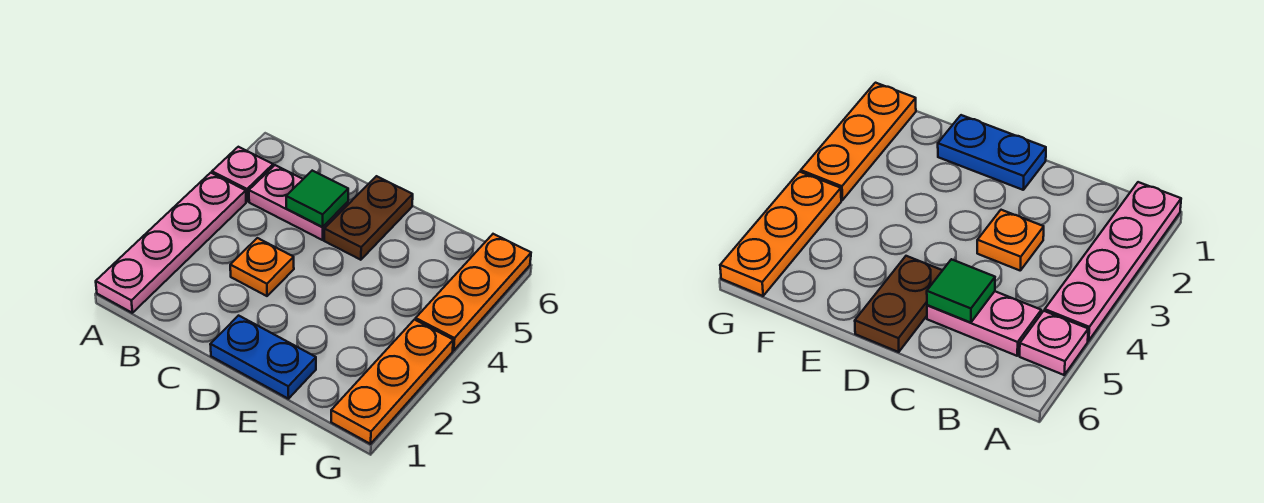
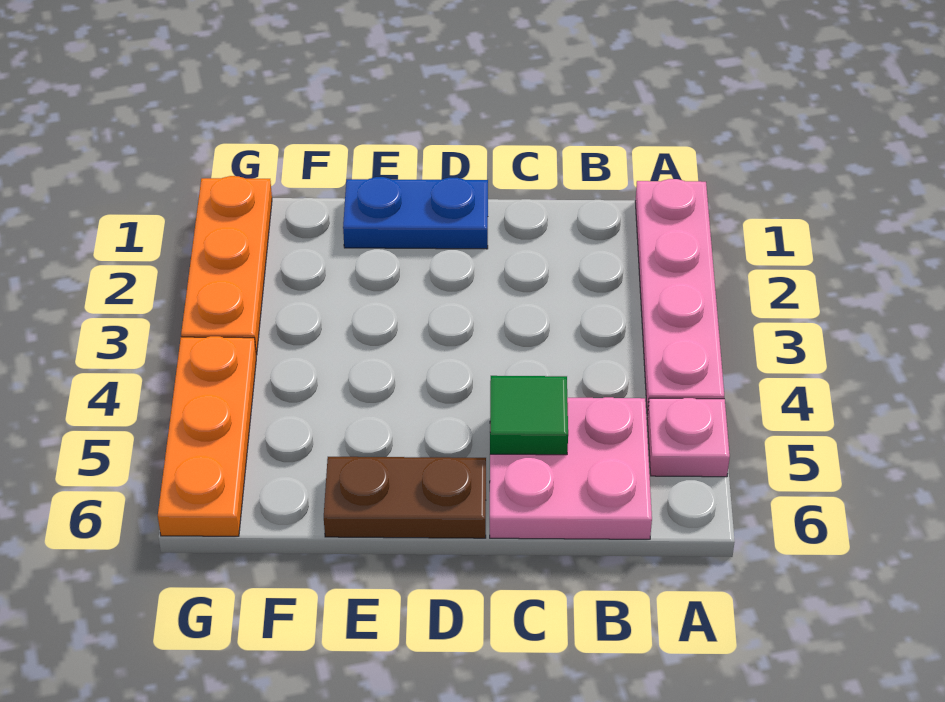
pink plate B5:C5 level 1 -> pink plate B5:C6 level 1
orange plate C3 level 1 -> none
brown plate D5:D6 level 1 -> brown plate D6:E6 level 1

